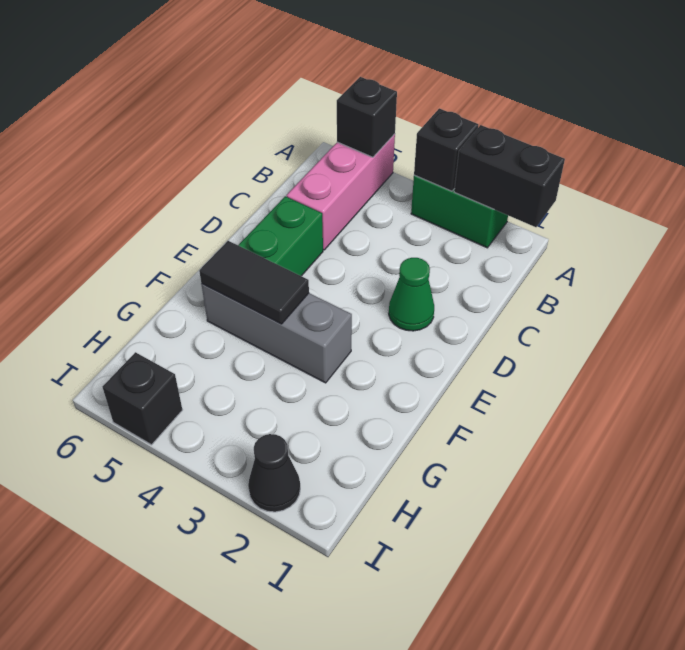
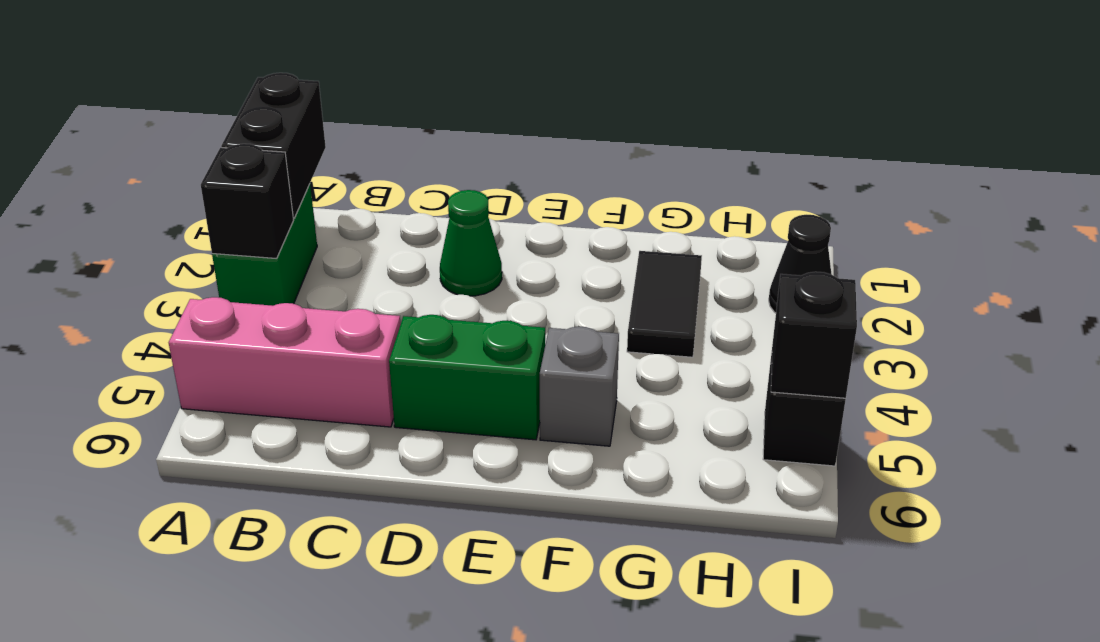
black brick A5 level 2 -> black brick I5 level 2
grey brick F3:F5 level 1 -> grey brick F5 level 1
black tile F4:F5 level 2 -> black tile G2:G3 level 1

